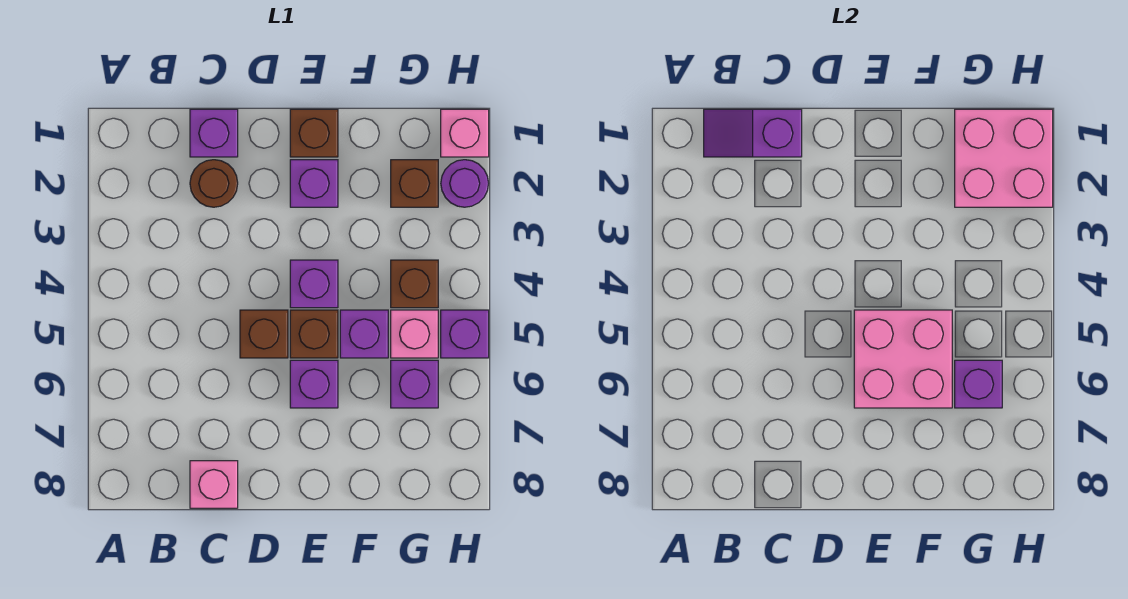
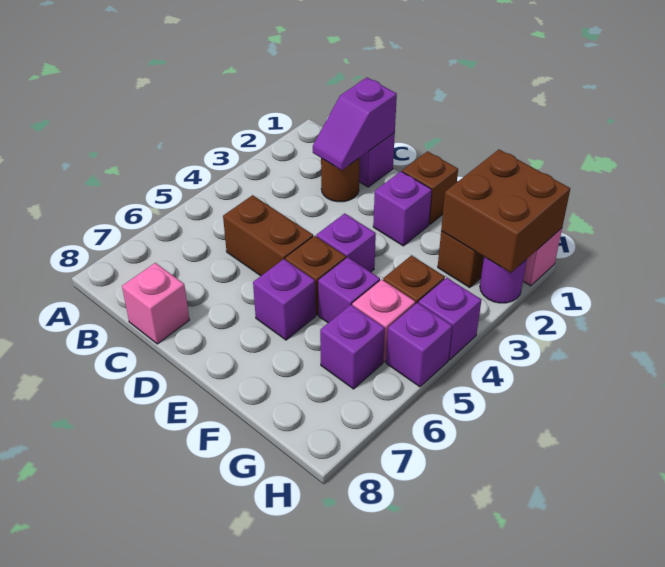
purple slope B1:C1 level 2 top C -> purple slope C1:C2 level 2 top 1
brown brick D5 level 1 -> brown brick C5:D5 level 1
pink brick E5:F6 level 2 -> none
pink brick G1:H2 level 2 -> brown brick G1:H2 level 2
purple brick G6 level 2 -> purple brick H4 level 1

